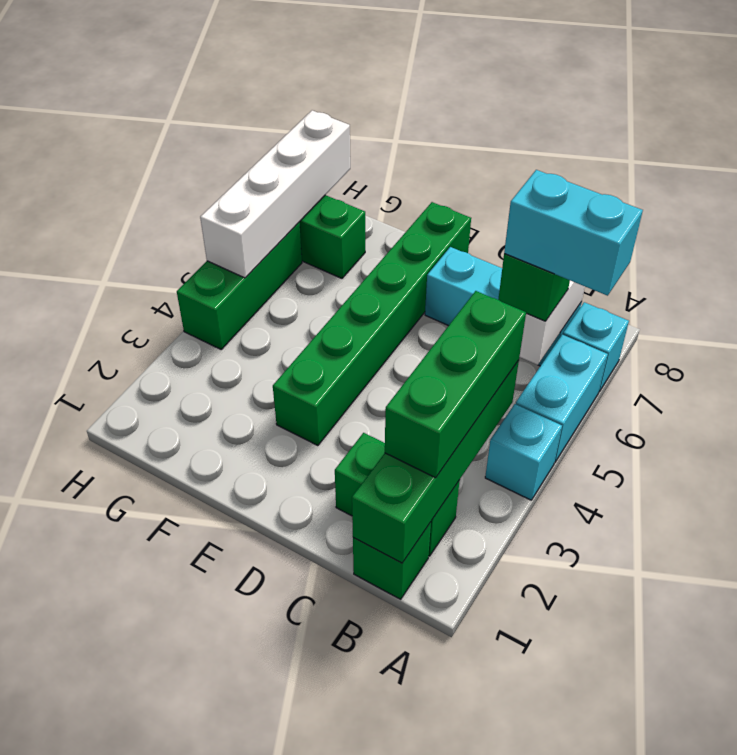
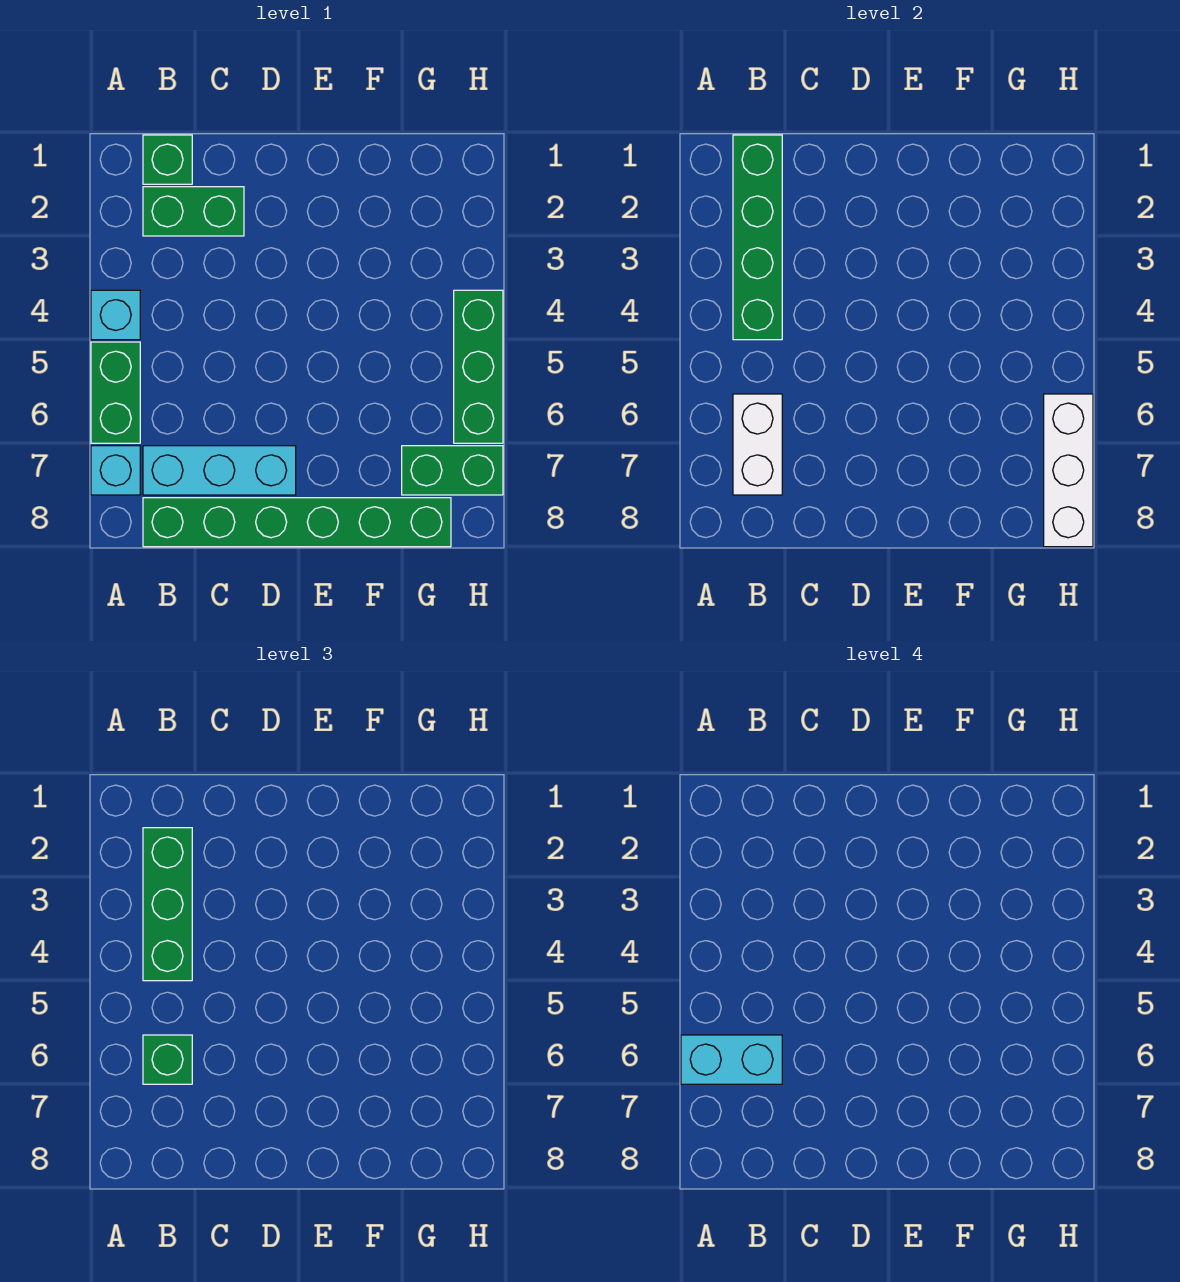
cyan brick A5:A6 level 1 -> green brick A5:A6 level 1
green brick E3:E8 level 1 -> green brick B8:G8 level 1
white brick H5:H8 level 2 -> white brick H6:H8 level 2

